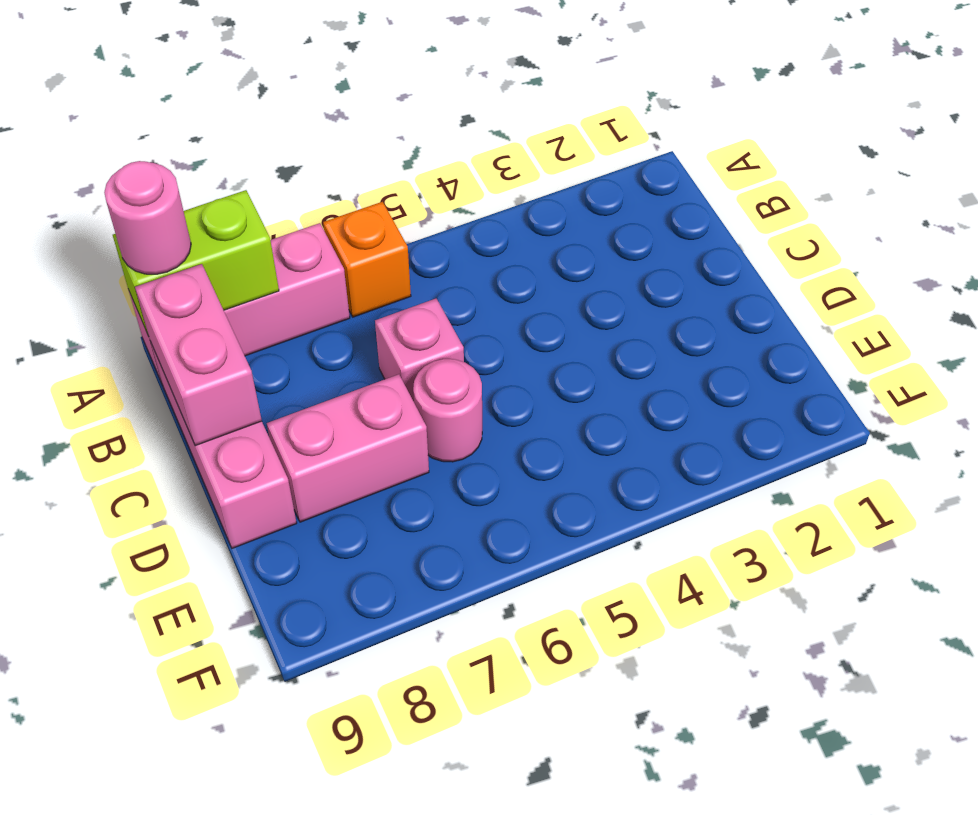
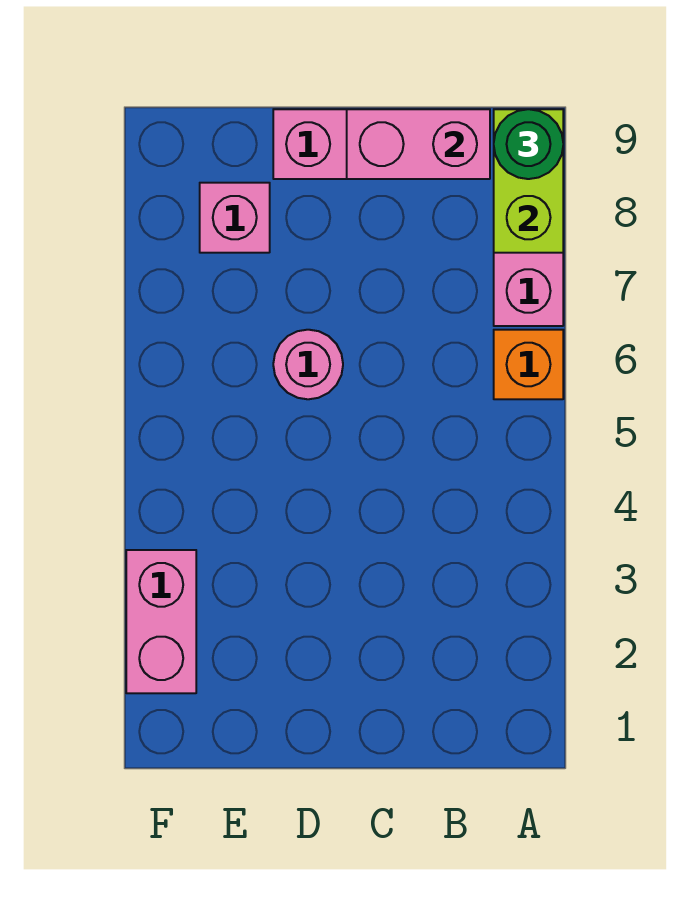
pink round brick A9 level 3 -> green round brick A9 level 3
pink brick C6 level 1 -> pink brick E8 level 1
pink brick D7:D8 level 1 -> pink brick F2:F3 level 1

